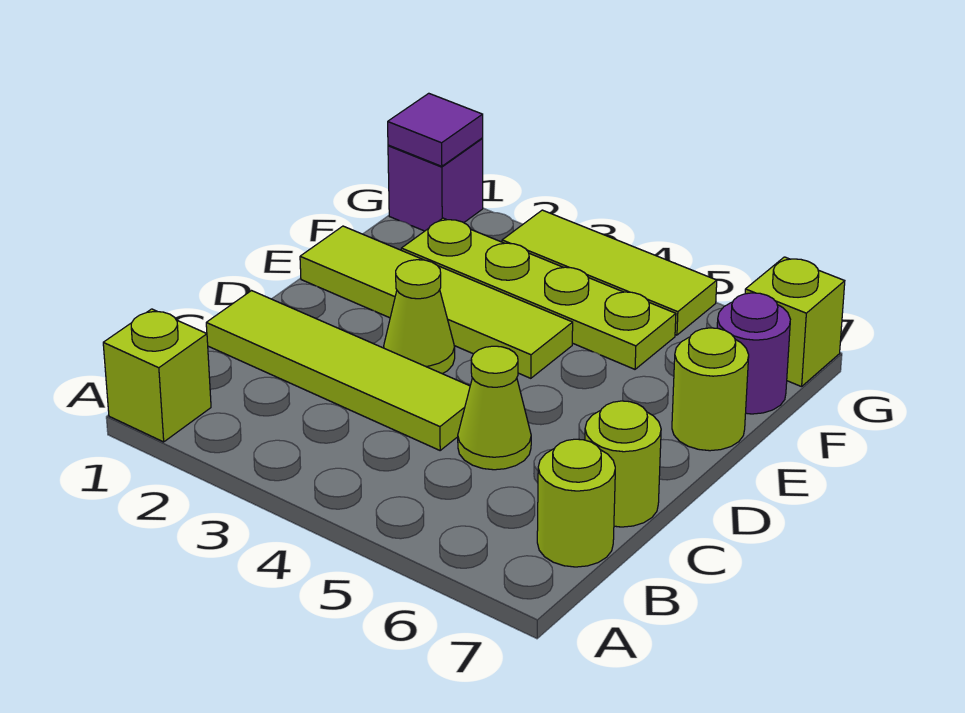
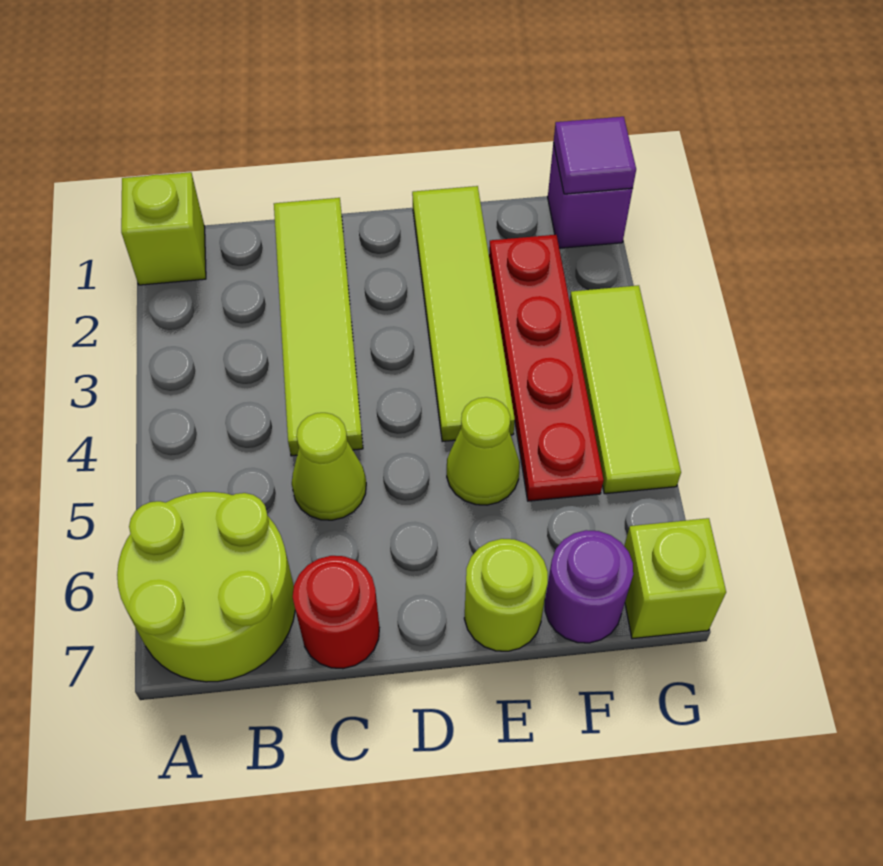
lime round brick B7 level 1 -> lime round brick A6:B7 level 1
lime round brick C7 level 1 -> red round brick C7 level 1
lime cone D3 level 1 -> lime cone E5 level 1
lime plate F2:F5 level 1 -> red plate F2:F5 level 1

